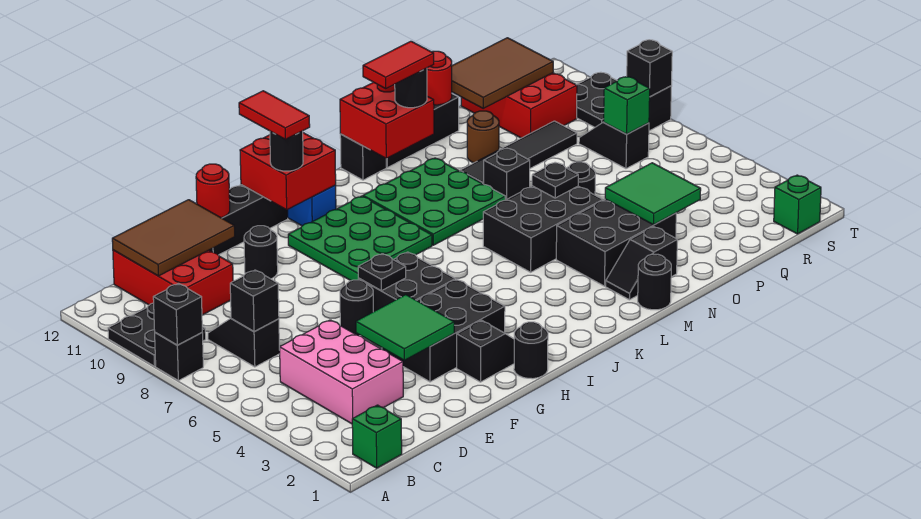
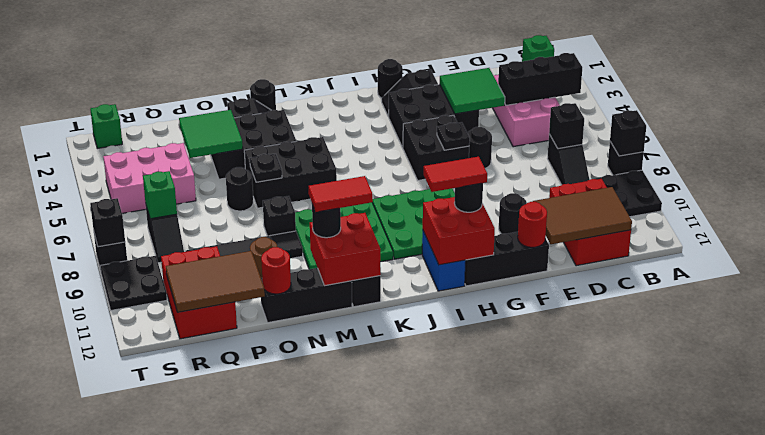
none -> black brick B4:D4 level 2
red tile H11:H12 level 4 -> red tile H11:I11 level 4
none -> pink brick Q4:S5 level 1

